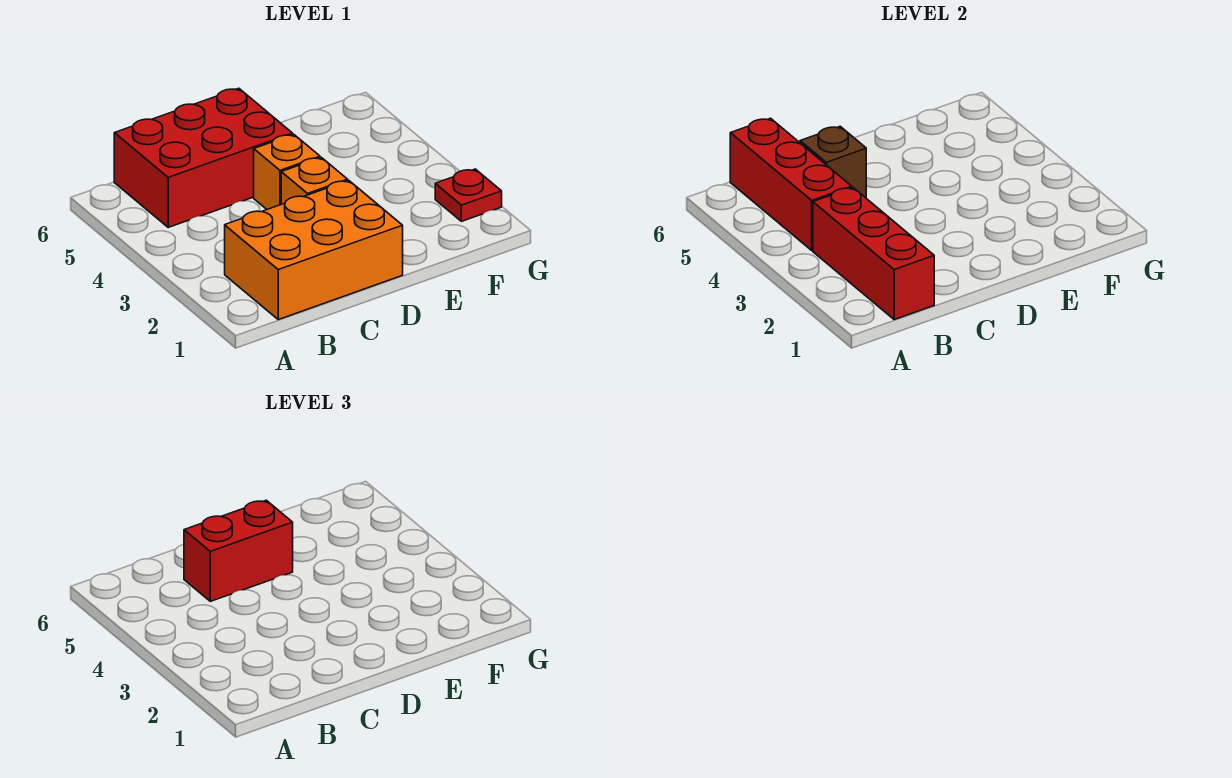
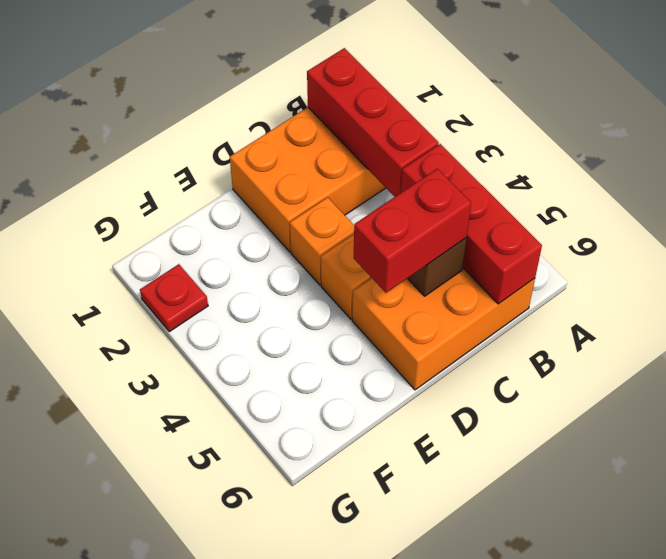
red brick B5:D6 level 1 -> orange brick B5:D6 level 1

